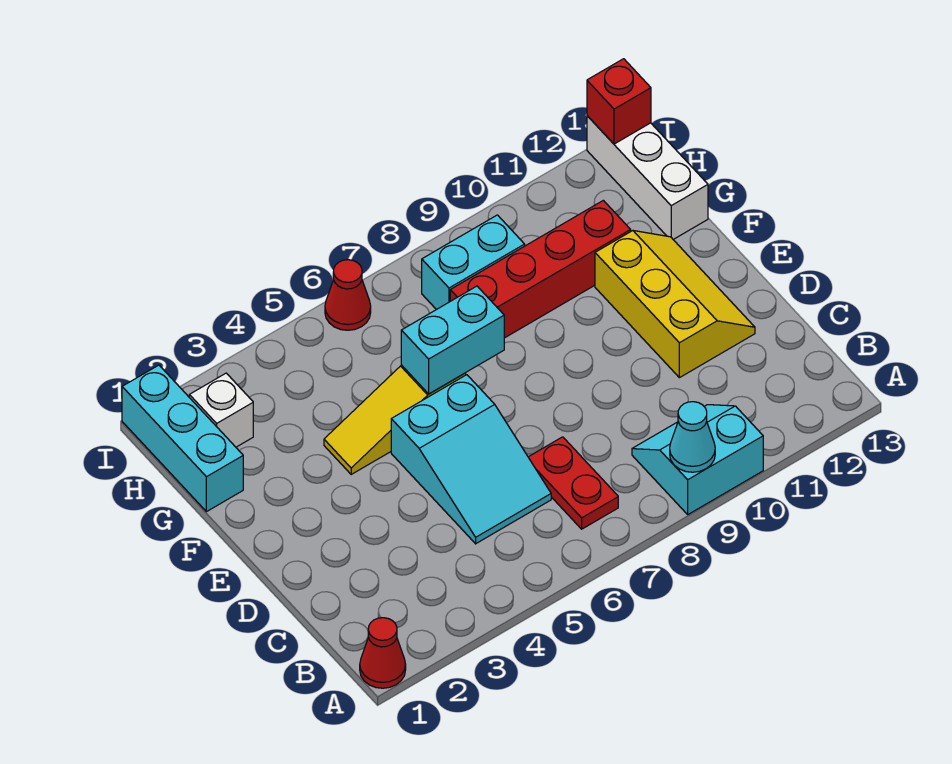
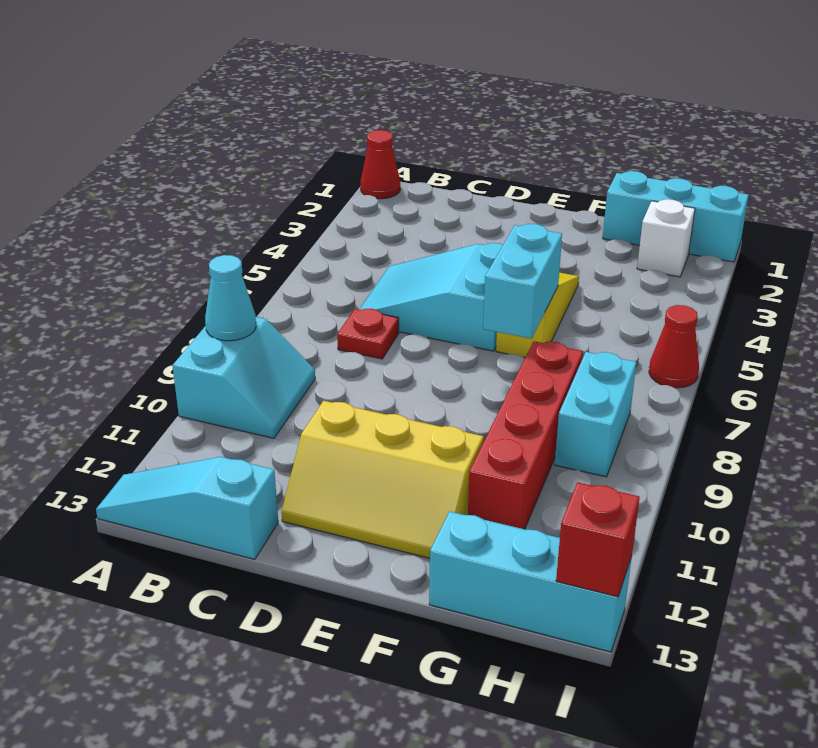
none -> cyan slope A13:C13 level 1 top C
red plate B7:C7 level 1 -> red plate C7 level 1
white brick G13:I13 level 1 -> cyan brick G13:I13 level 1

